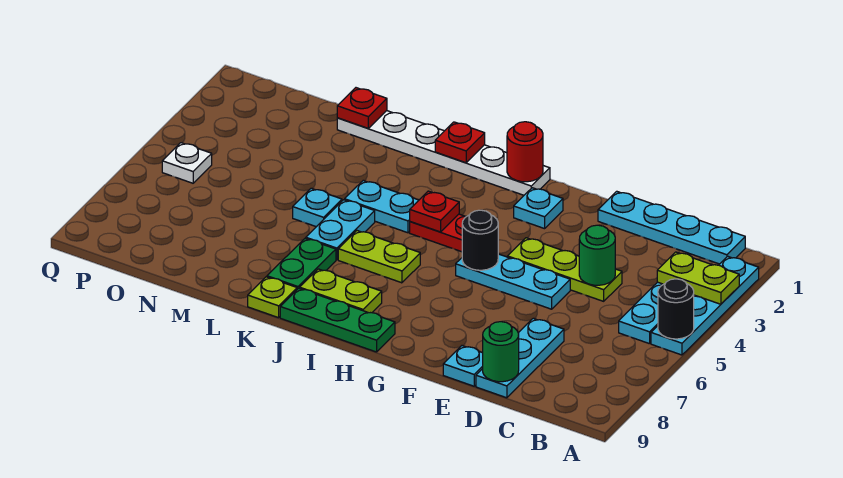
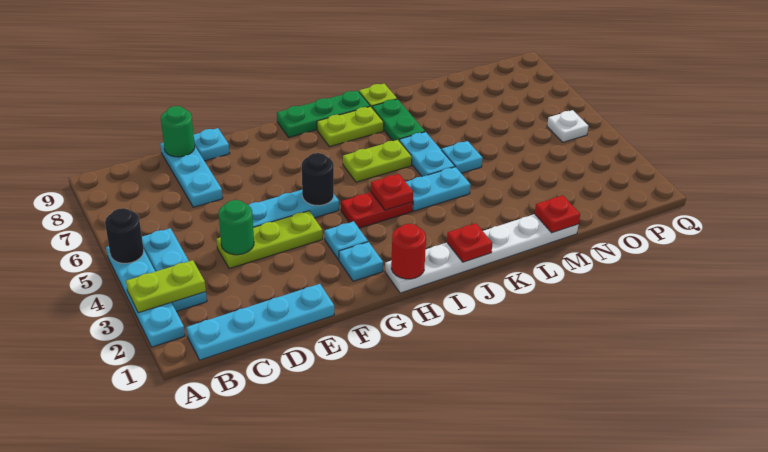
none -> cyan plate G3 level 1

